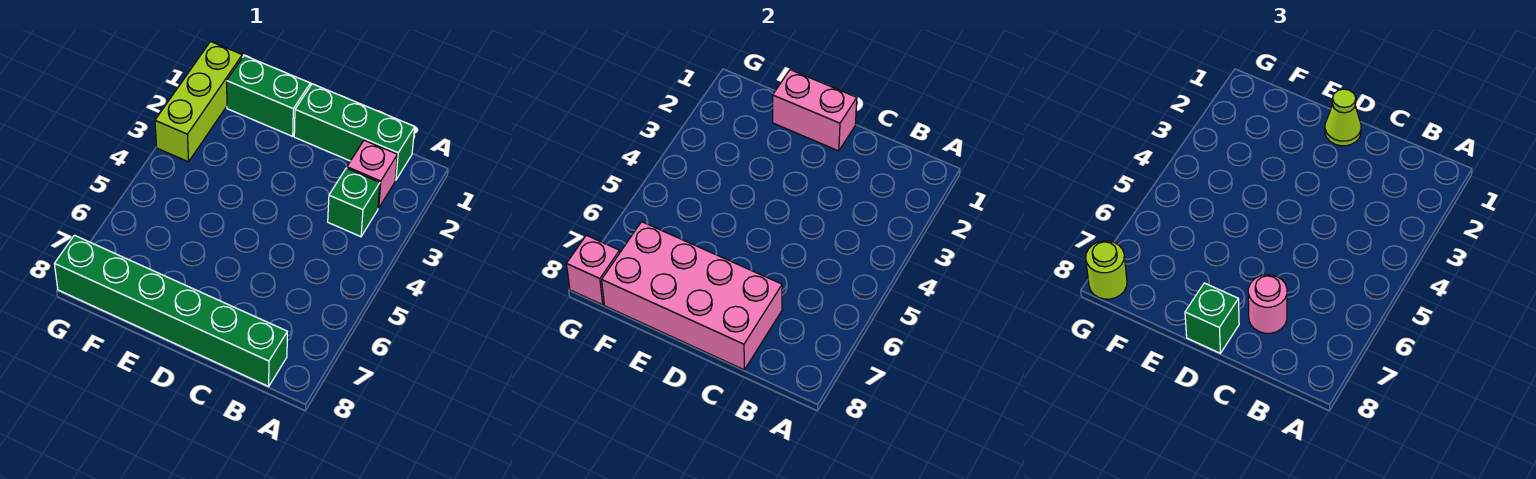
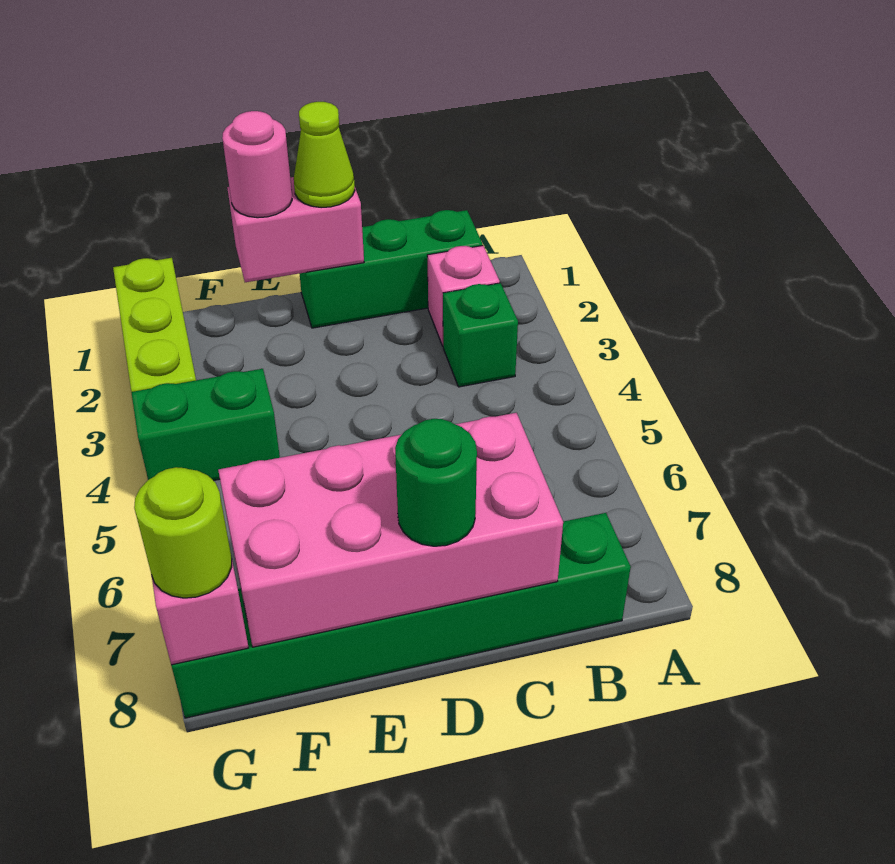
pink round brick C7 level 3 -> pink round brick E1 level 3
green brick D8 level 3 -> green round brick D8 level 3
green brick E1:F1 level 1 -> green brick F4:G4 level 1

